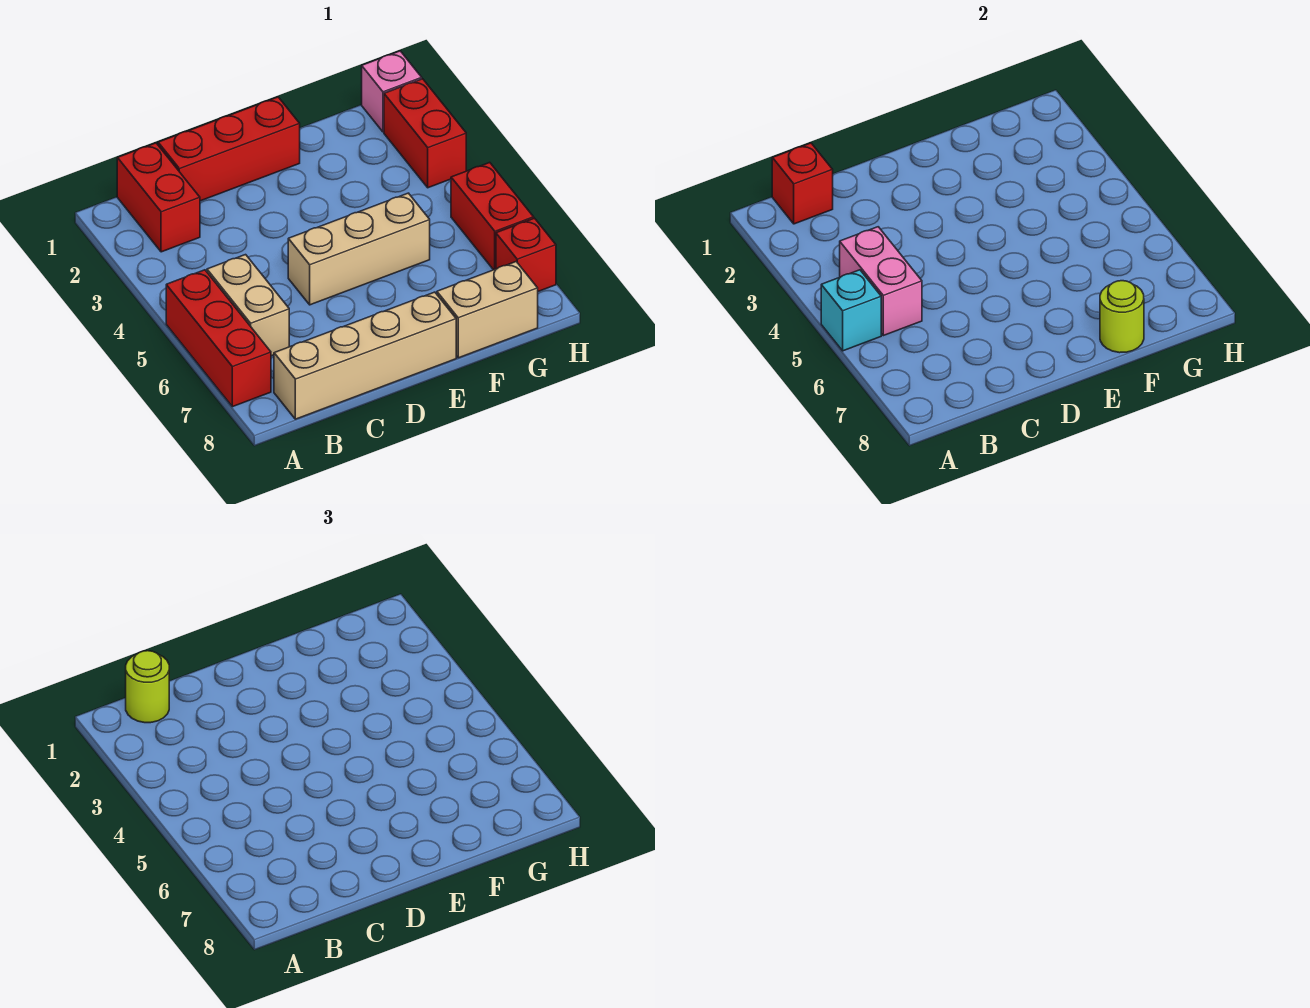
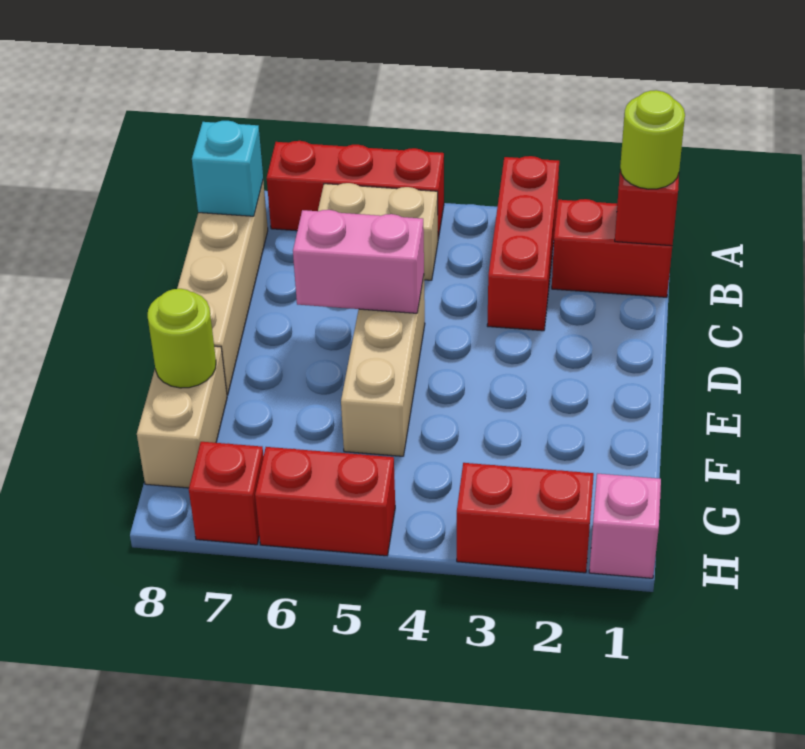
cyan brick A5 level 2 -> cyan brick B8 level 2
pink brick B4:B5 level 2 -> pink brick D5:D6 level 2
red brick C1:E1 level 1 -> red brick A3:C3 level 1

